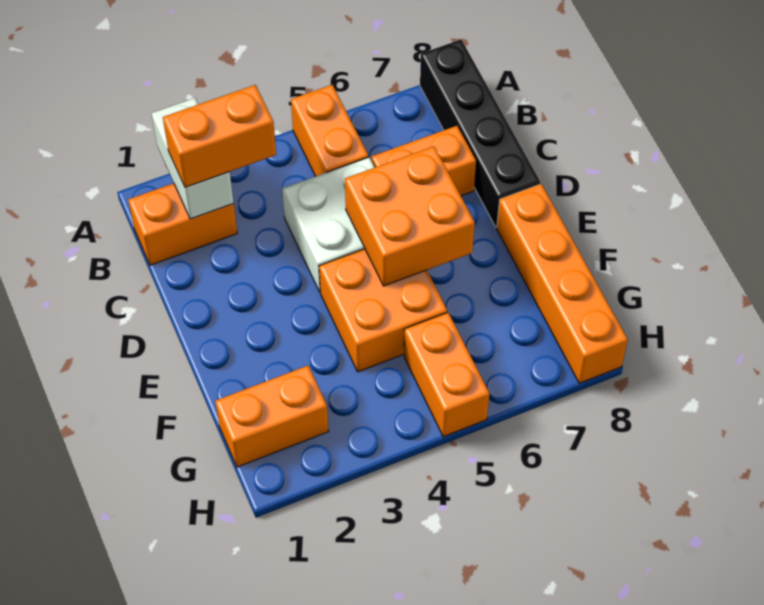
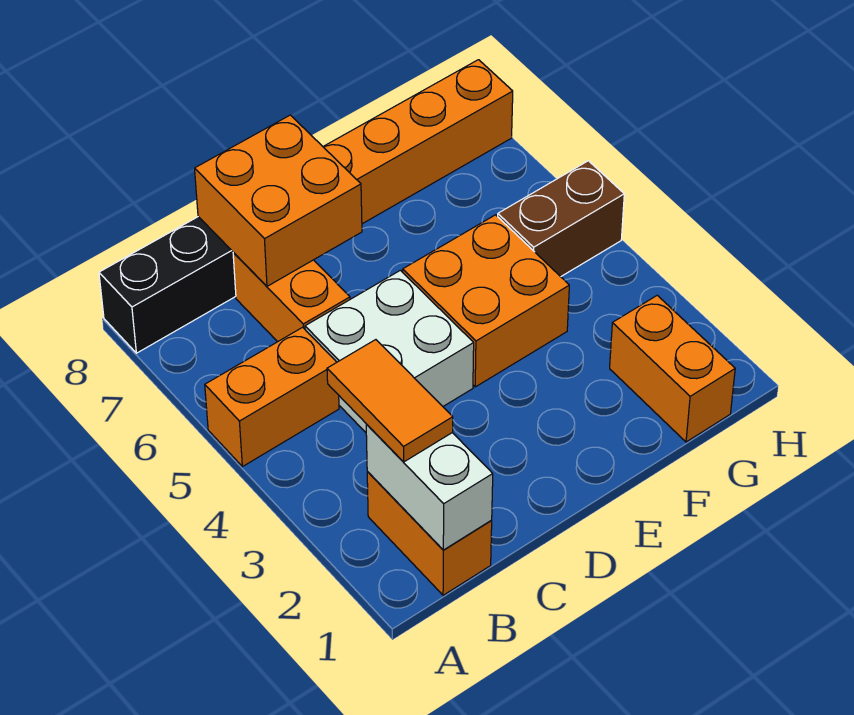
white brick A2:B2 level 2 -> white brick B1:B2 level 2
orange brick B2:B3 level 3 -> orange tile B2:B3 level 3
orange brick D5:E6 level 2 -> orange brick C7:D8 level 2
orange brick G5:H5 level 1 -> brown brick G5:H5 level 1

